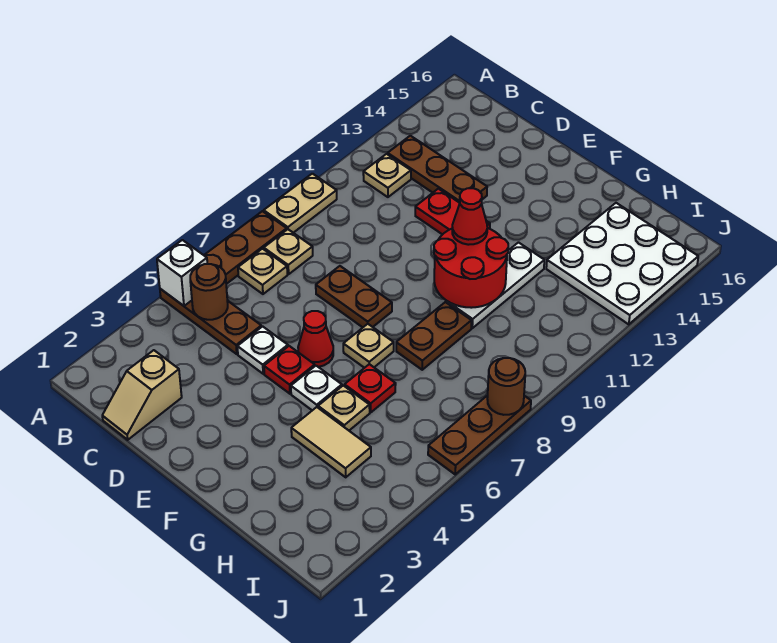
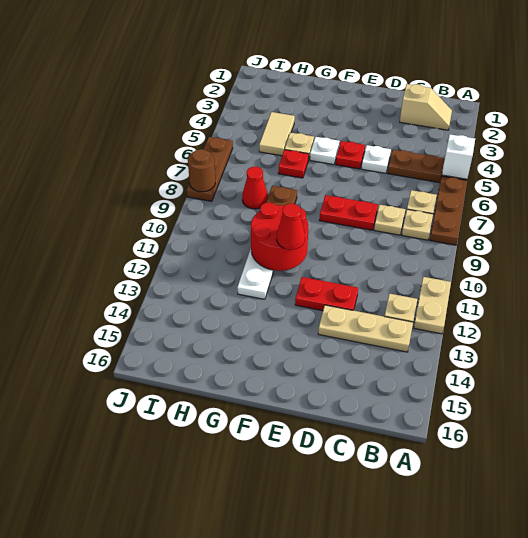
tan plate A9:A10 level 1 -> tan plate A11:A12 level 1
brown round brick B5 level 2 -> none
brown plate B13:D13 level 1 -> tan plate B13:D13 level 1
tan slope C1:C2 level 1 top 2 -> tan slope B2:C2 level 1 top C
brown plate D8:E8 level 1 -> red plate D8:E8 level 1
red cone E6 level 1 -> red cone H8 level 1
tan plate F7 level 1 -> tan plate C8 level 1
tan tile G4:H4 level 1 -> tan tile H4:H5 level 1
white plate H13:J15 level 1 -> none

